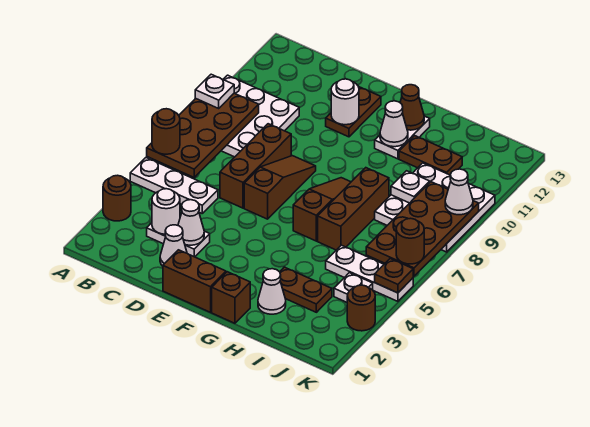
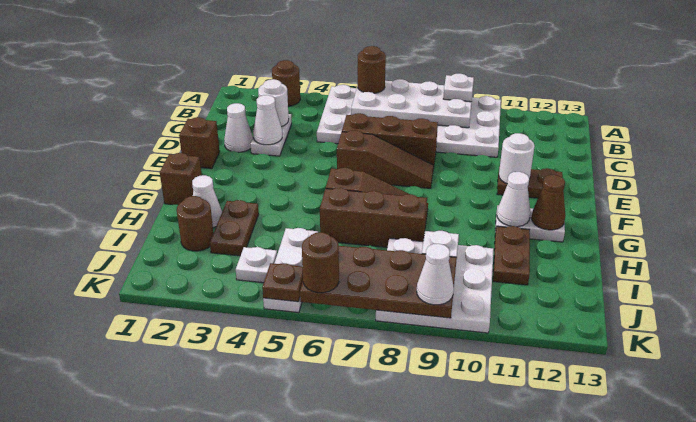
brown plate A6:B9 level 2 -> white plate A6:B9 level 2
brown brick E1:F1 level 1 -> brown brick E1 level 1
brown round brick K3 level 1 -> brown round brick I2 level 1

